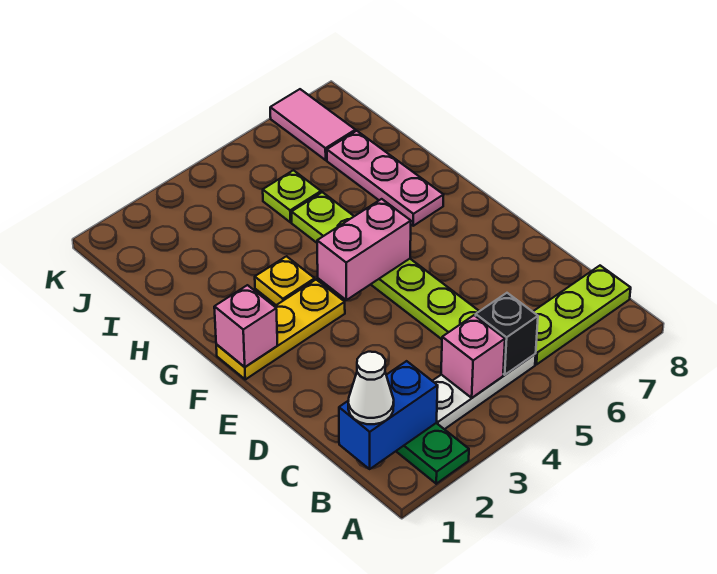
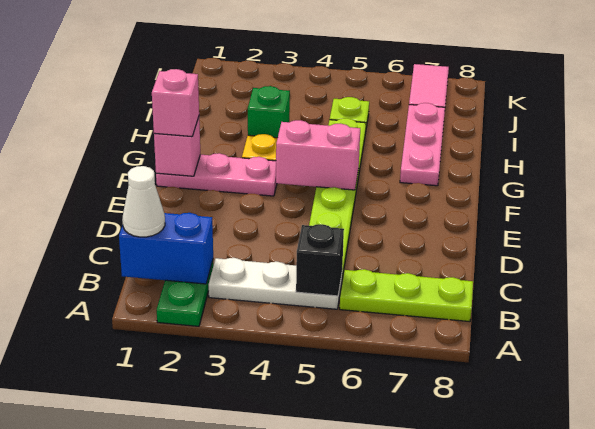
pink brick B4 level 2 -> pink brick F1 level 3
yellow plate F1:F3 level 1 -> pink plate F1:F3 level 1
none -> green brick H3 level 1

